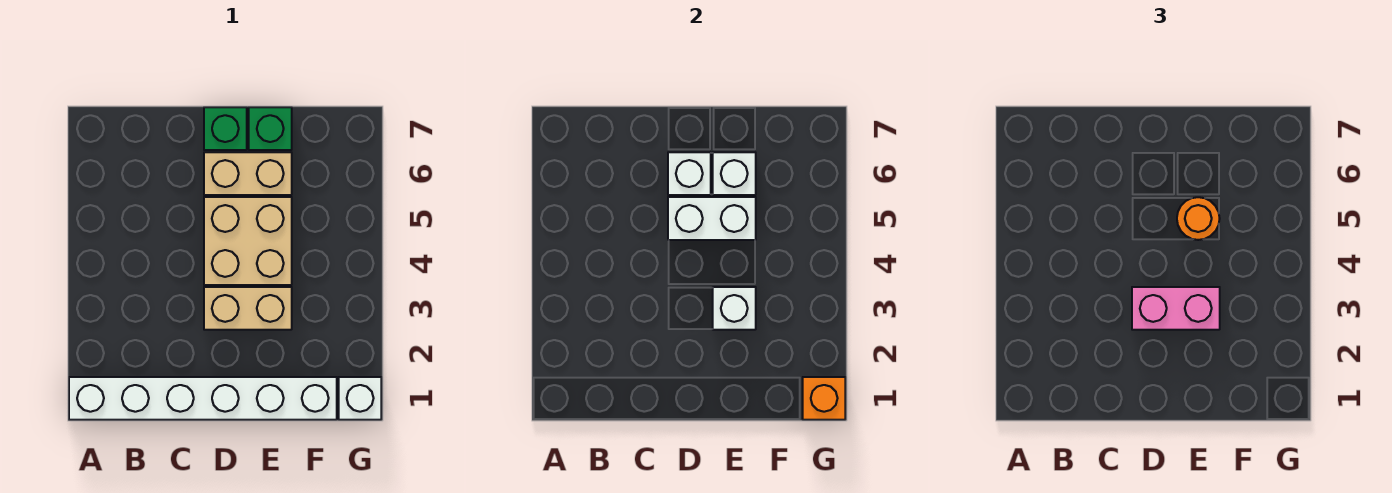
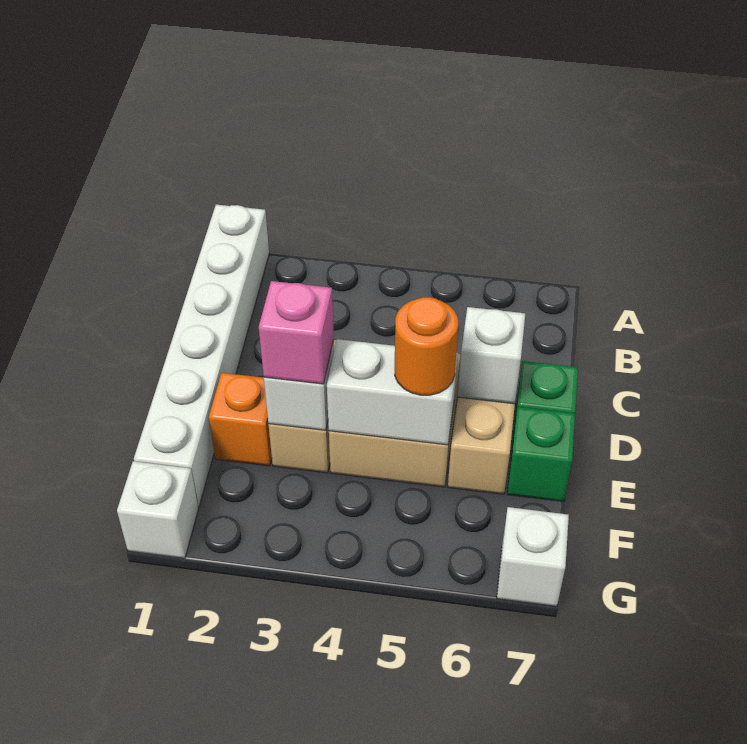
pink brick D3:E3 level 3 -> pink brick E3 level 3
white brick D5:E5 level 2 -> white brick E4:E5 level 2
white brick E6 level 2 -> white brick G7 level 1
orange brick G1 level 2 -> orange brick E2 level 1

